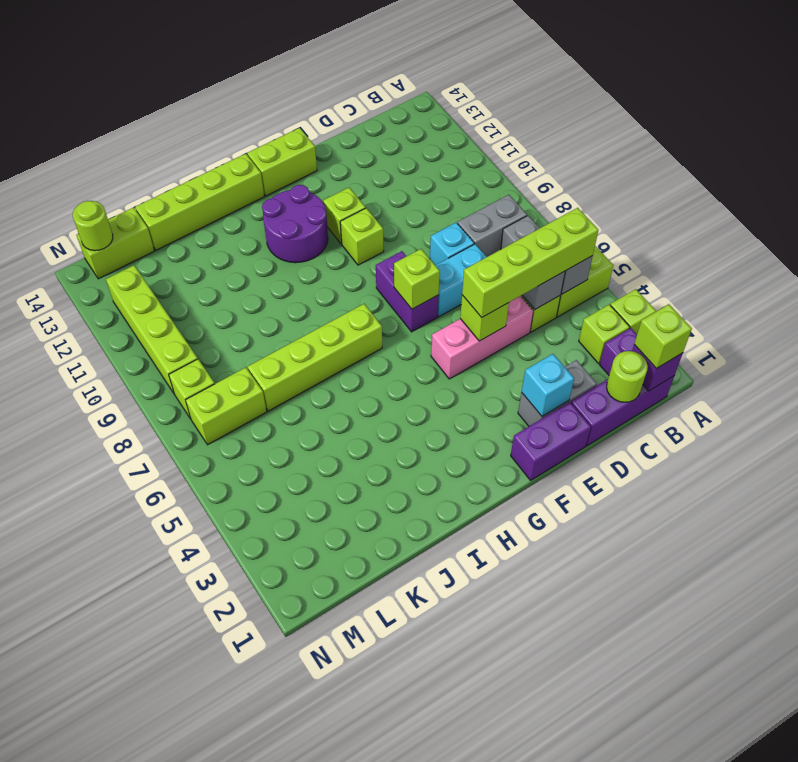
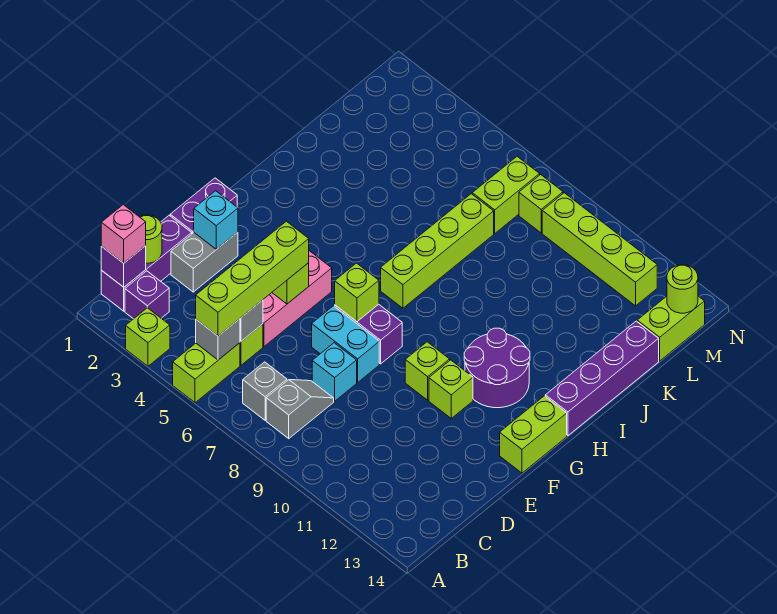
lime brick B1 level 3 -> pink brick B1 level 3
lime brick B3 level 1 -> none
grey brick B8:C8 level 1 -> grey slope B8:C8 level 1 top B
cyan brick D7:E7 level 1 -> cyan brick E7:E8 level 1
lime brick H14:K14 level 1 -> purple brick H14:K14 level 1

